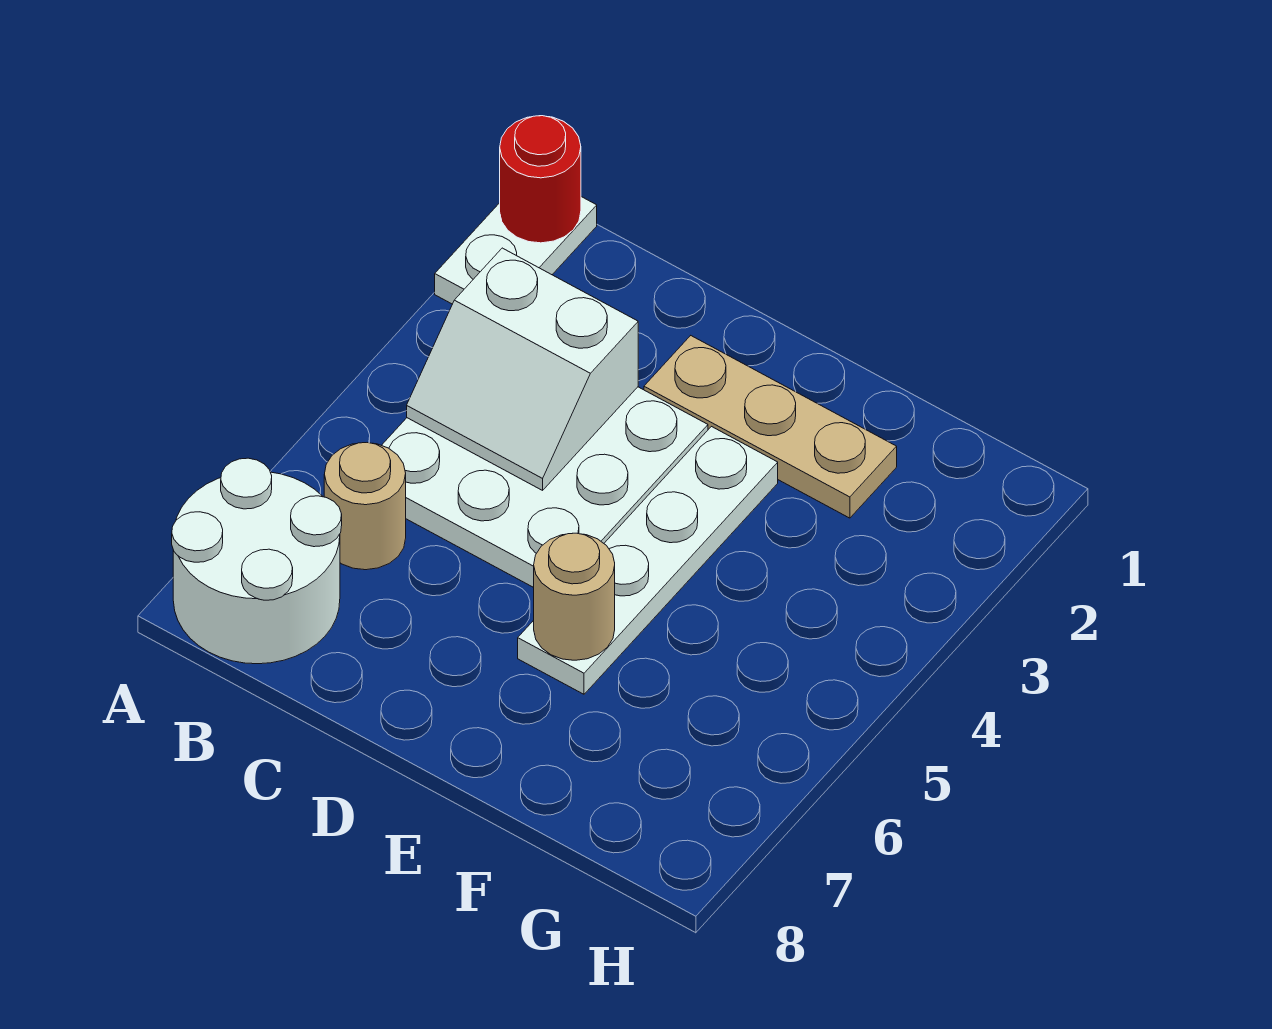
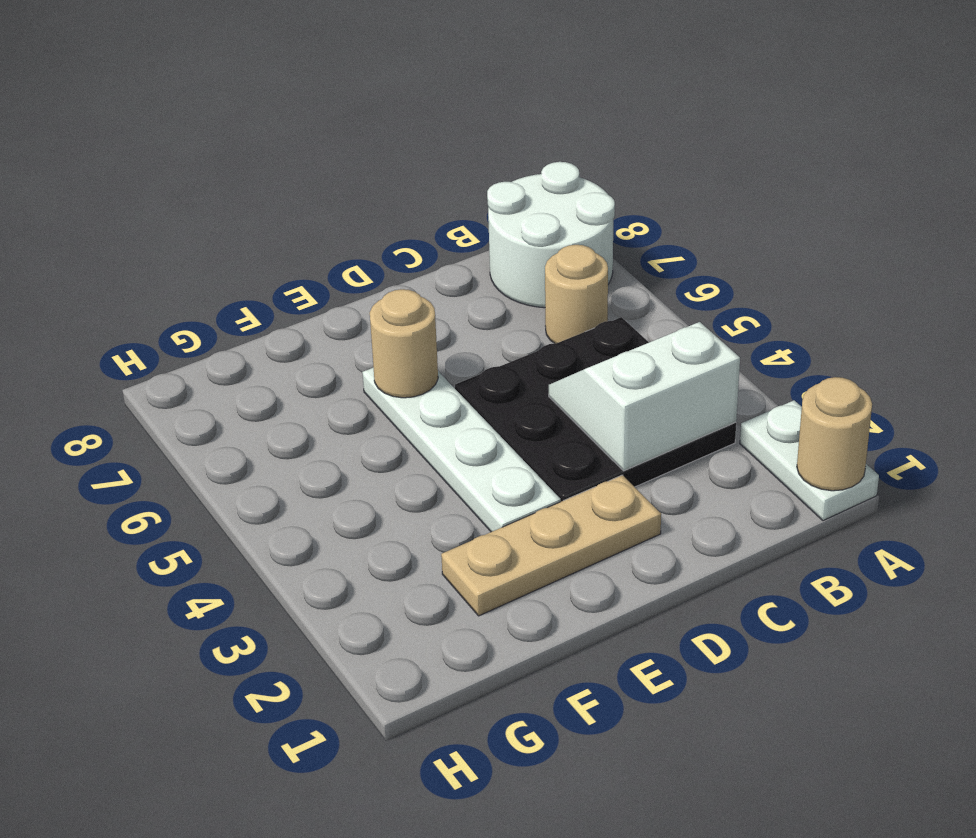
red round brick A1 level 2 -> tan round brick A1 level 2
white plate B3:D5 level 1 -> black plate B3:D5 level 1

